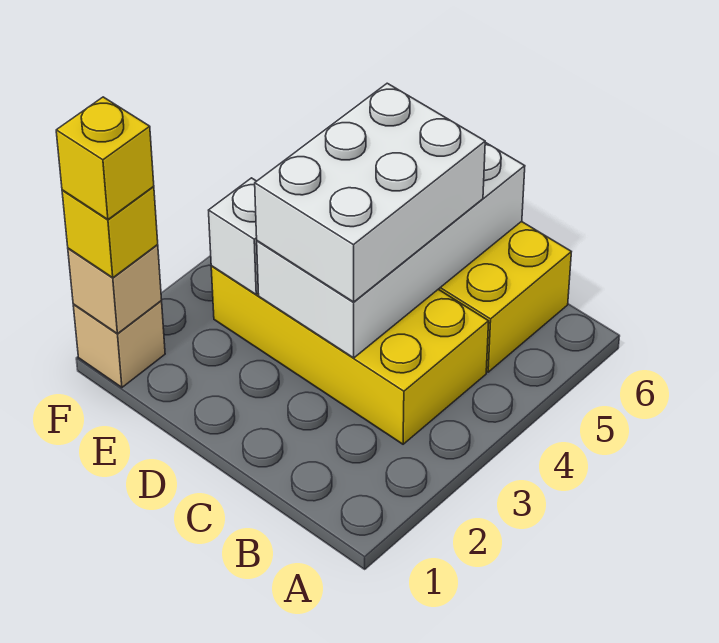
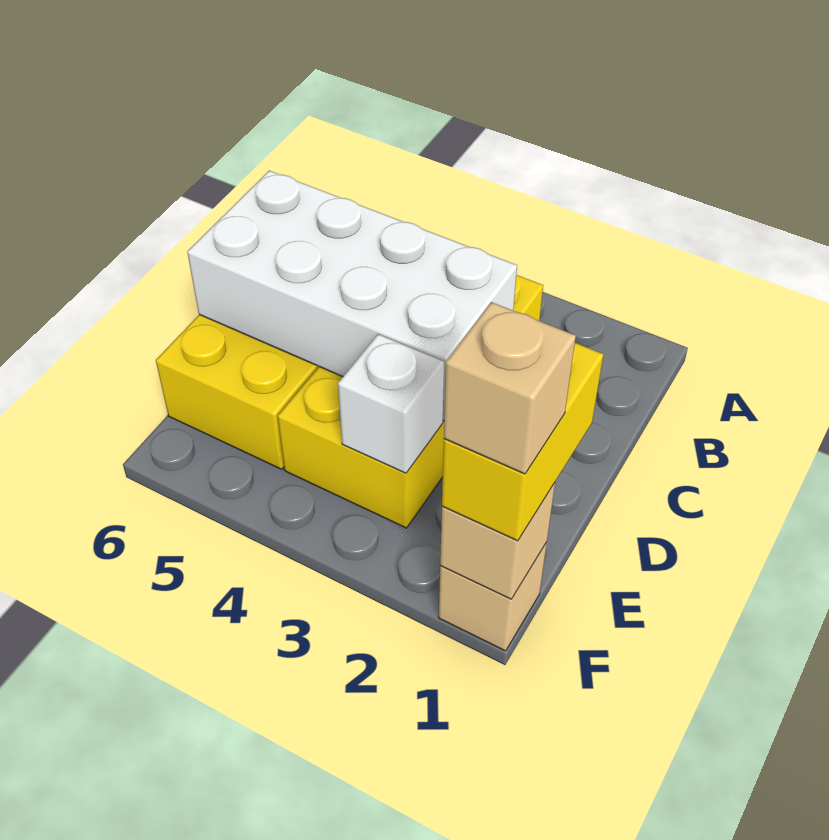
white brick C3:D5 level 3 -> none
yellow brick F1 level 3 -> yellow brick E1:F1 level 3
yellow brick F1 level 4 -> tan brick F1 level 4

